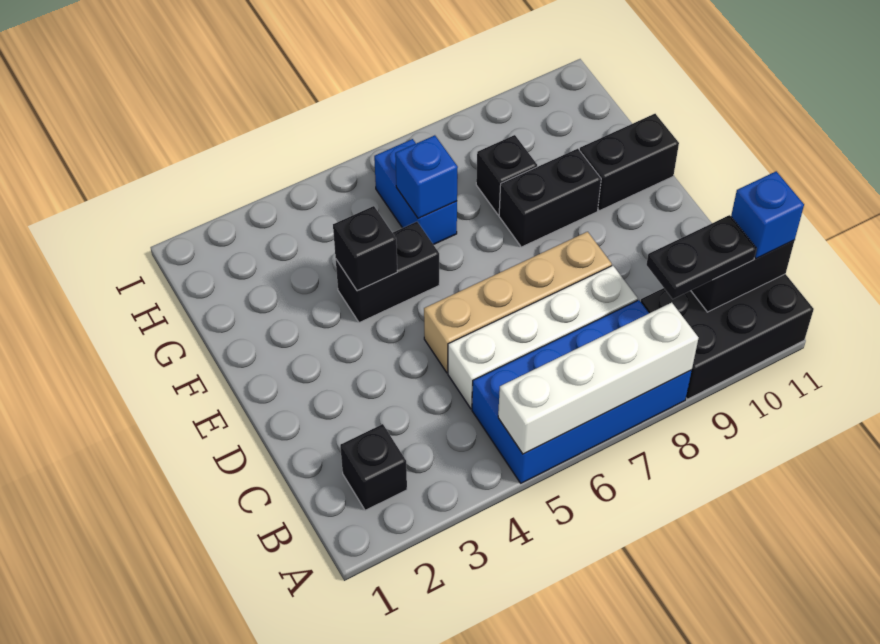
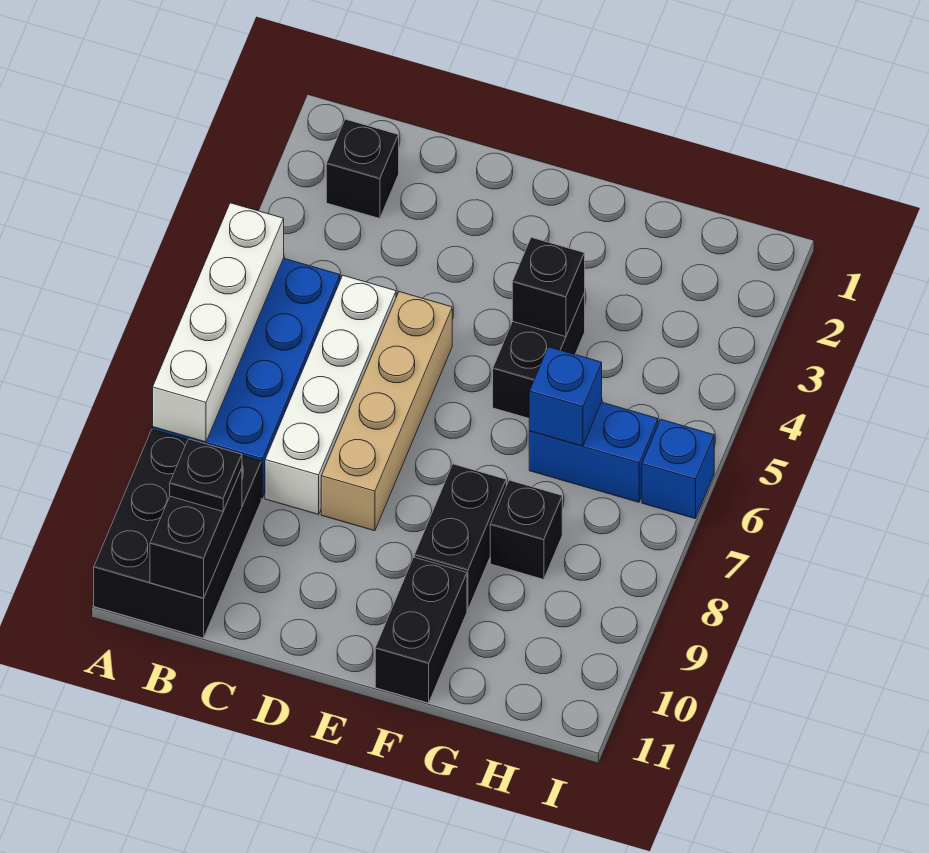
black plate B9:B10 level 3 -> black plate B10 level 3
blue brick B11 level 3 -> blue brick I6 level 1

